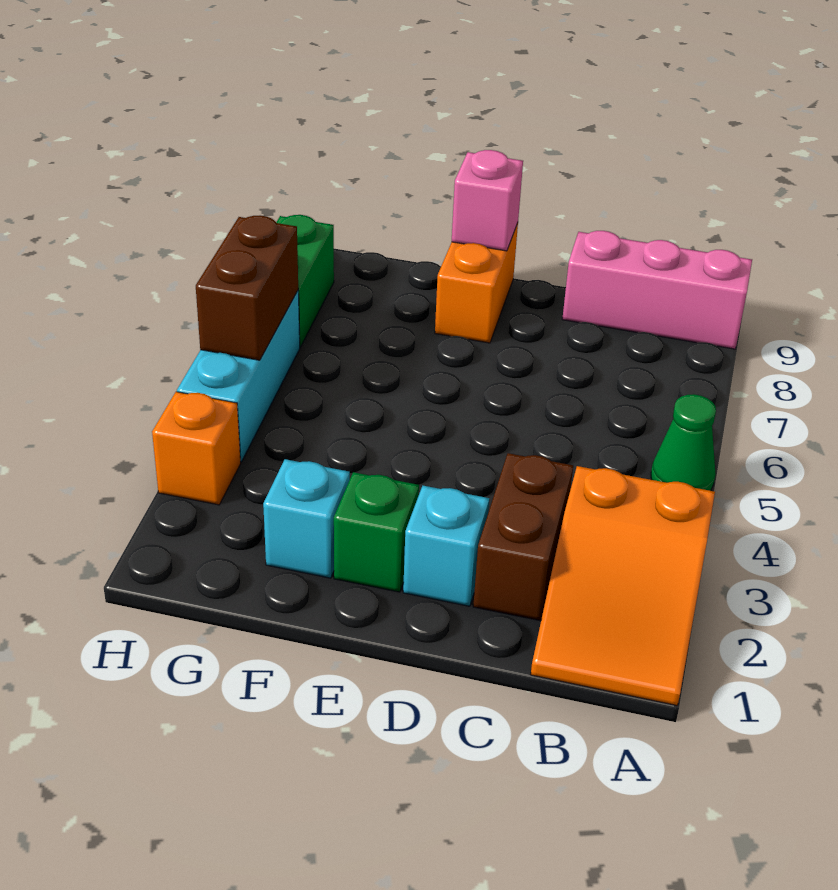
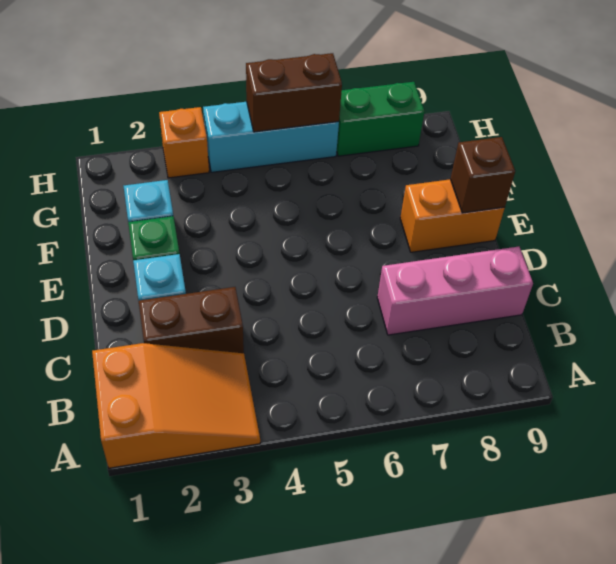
orange slope A1:B3 level 1 top 3 -> orange slope A1:B3 level 1 top 1
green cone A5 level 1 -> none
pink brick A9:C9 level 1 -> pink brick C7:C9 level 1
pink brick E9 level 2 -> brown brick E9 level 2

